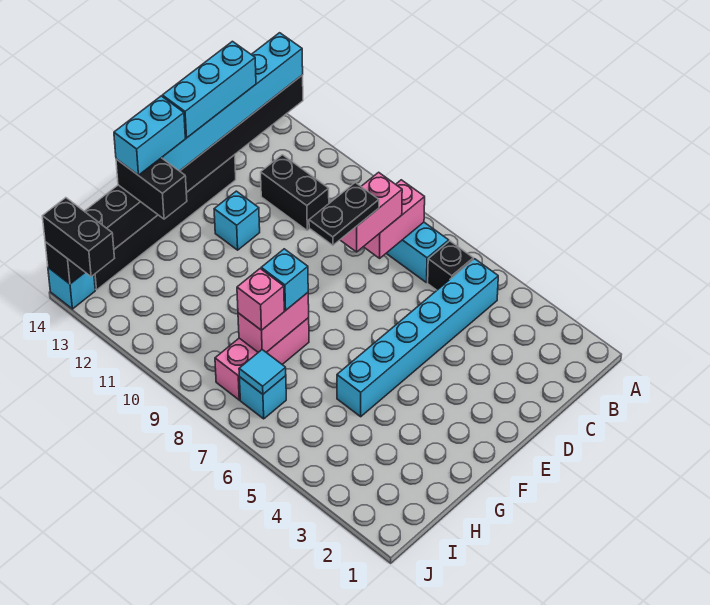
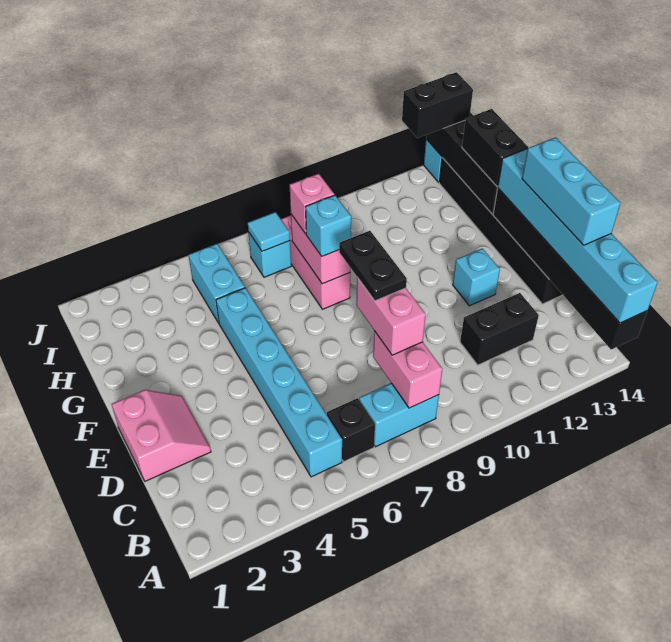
none -> pink slope D1:E2 level 1 top 1
cyan brick F14:G14 level 4 -> cyan brick H5:I5 level 1
black brick G13:G14 level 3 -> black brick G14:H14 level 3

